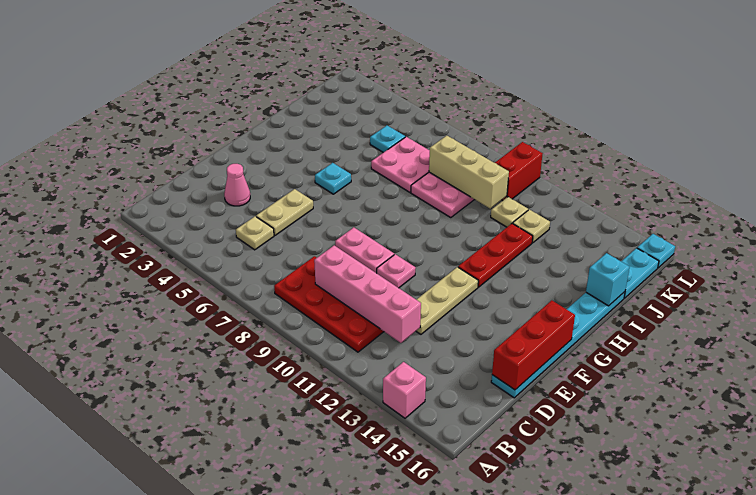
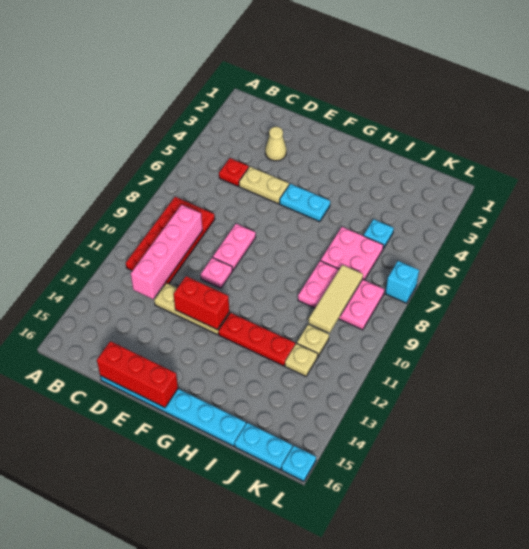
pink brick A14 level 1 -> none
tan plate C5 level 1 -> red plate C5 level 1
pink cone D3 level 1 -> tan cone D3 level 1
cyan plate G5 level 1 -> cyan plate F5:G5 level 1
cyan brick I16 level 2 -> cyan brick L7 level 1
tan brick J8:J10 level 2 -> tan tile J8:J10 level 2
red brick K10:L10 level 1 -> red brick E12:F12 level 2

